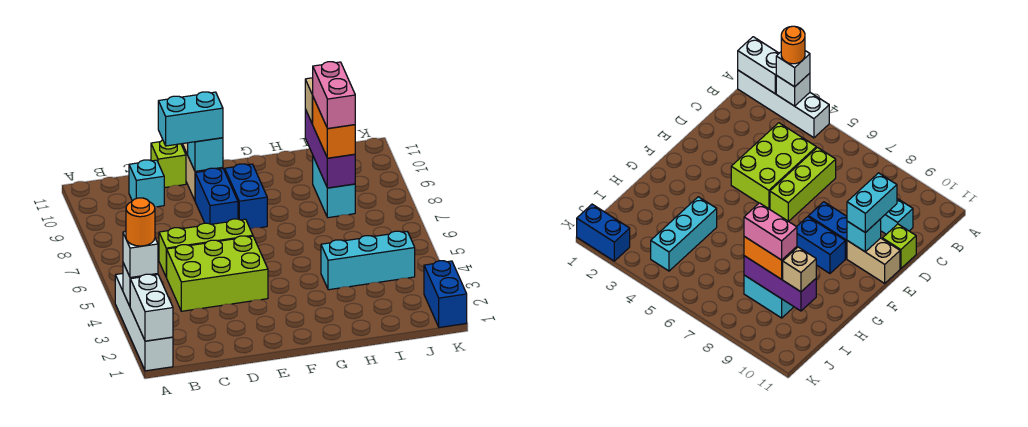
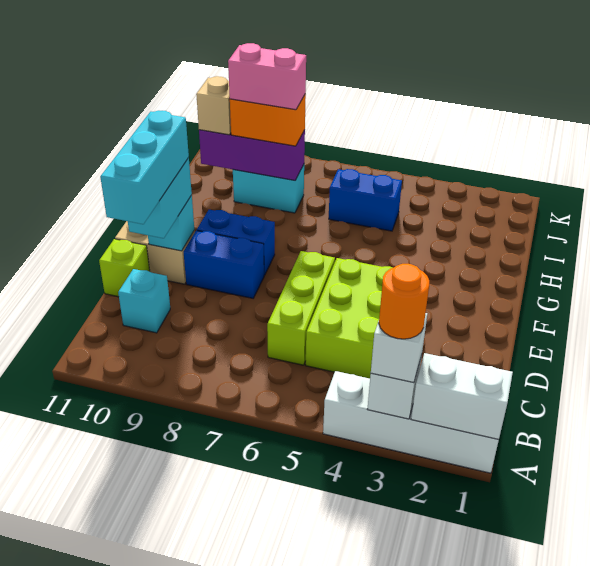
cyan brick H4:J4 level 1 -> cyan brick C10:E10 level 4
blue brick K1:K2 level 1 -> blue brick I5:I6 level 1

